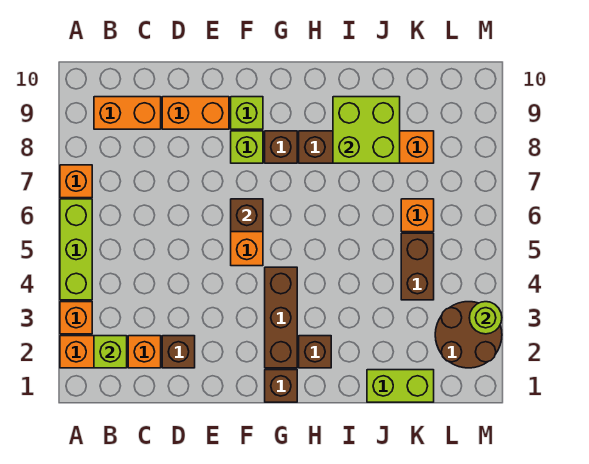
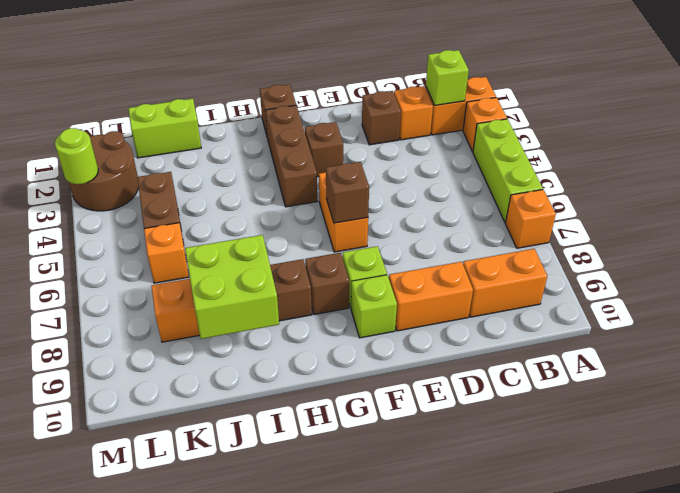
brown brick H2 level 1 -> brown brick F3 level 1

